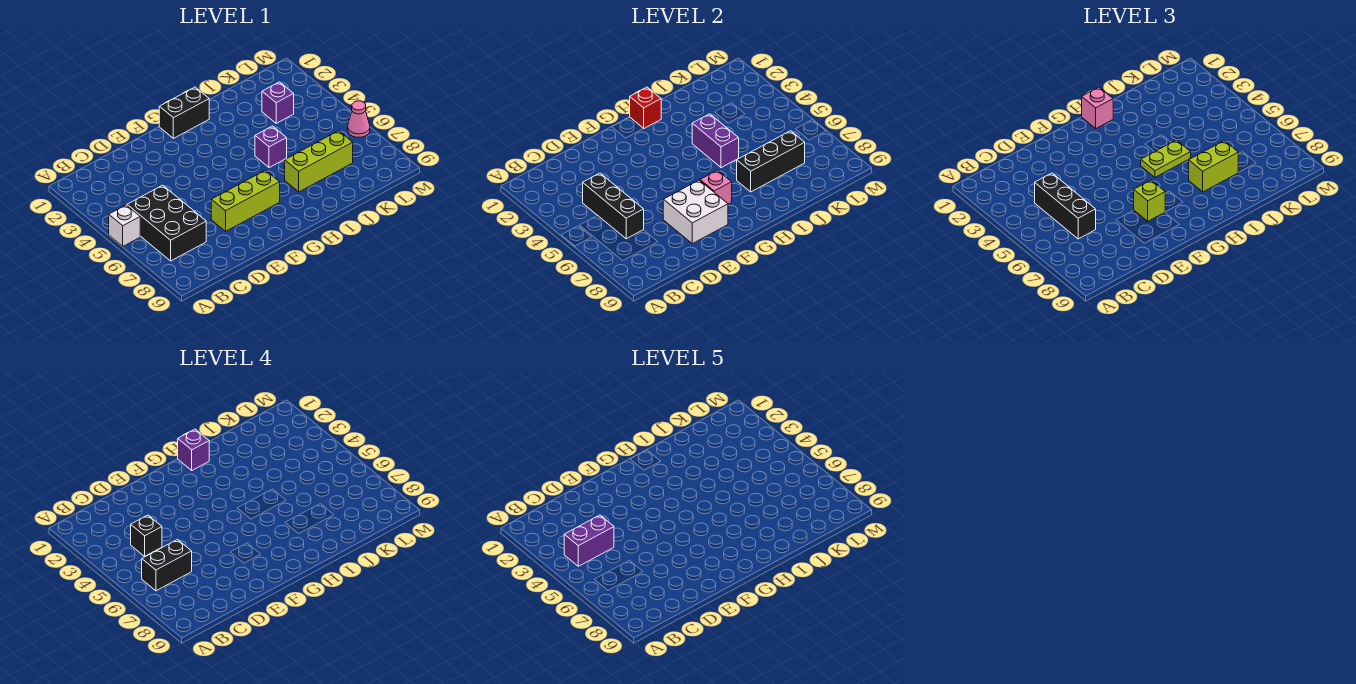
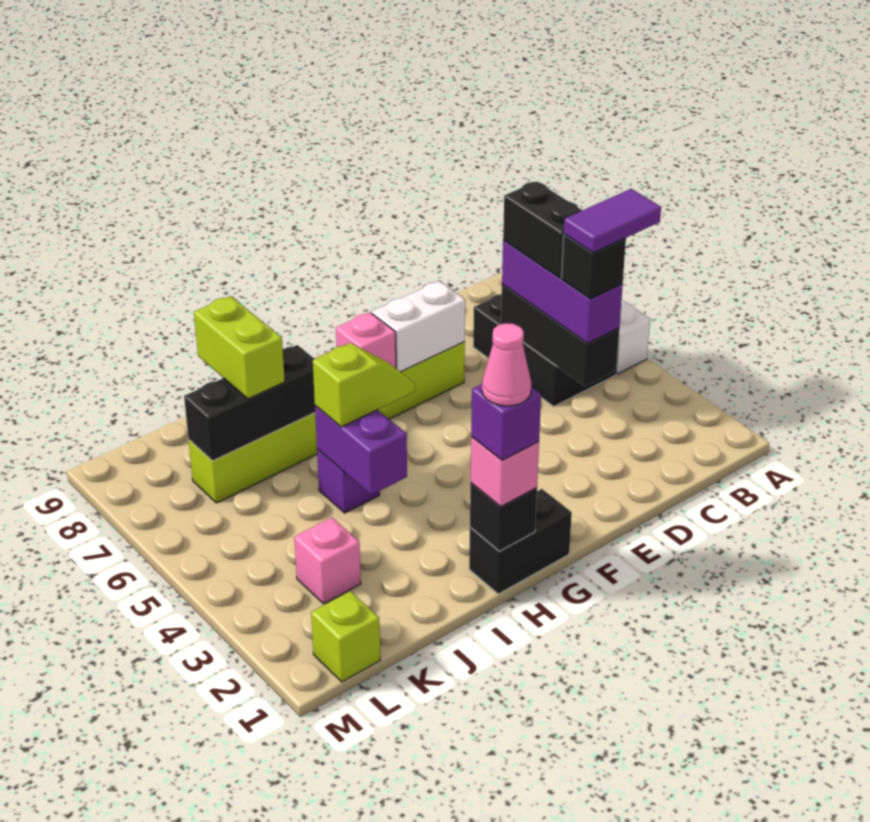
purple brick B4:C4 level 5 -> purple tile B4:C4 level 5
black brick B6:C6 level 4 -> black brick C5:C6 level 4
black brick C4:C6 level 3 -> purple brick C4:C6 level 3
white brick E7:F8 level 2 -> white brick E7:F7 level 2
lime brick F7 level 3 -> lime brick L1 level 1
red brick H1 level 2 -> black brick H1 level 2
lime plate H5:I5 level 3 -> lime slope H5:I5 level 3 top I
lime brick I7:J7 level 3 -> lime brick J7:J8 level 3
purple brick K3 level 1 -> pink brick K3 level 1
pink cone M6 level 1 -> pink cone H1 level 5

